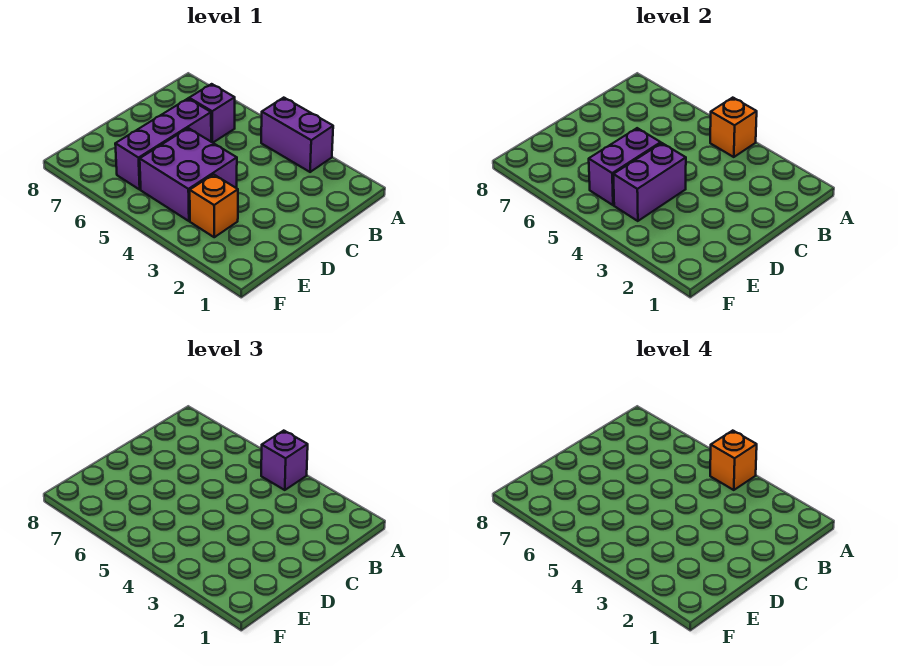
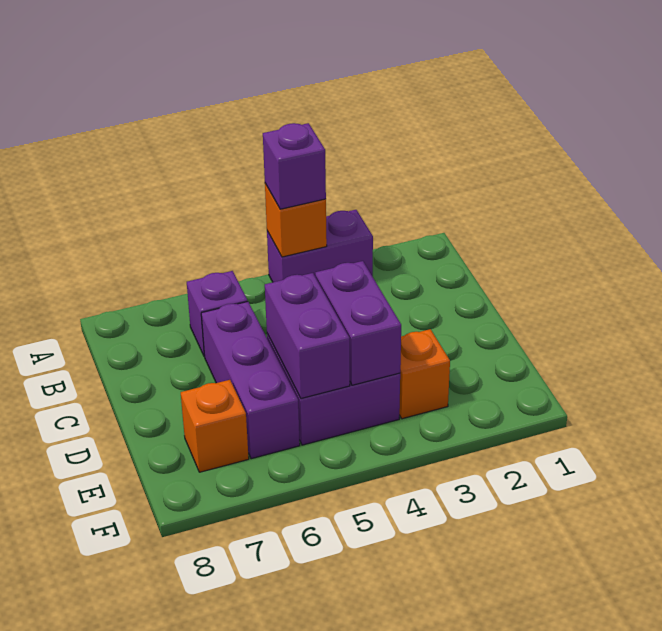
orange brick A4 level 4 -> orange brick E7 level 1

